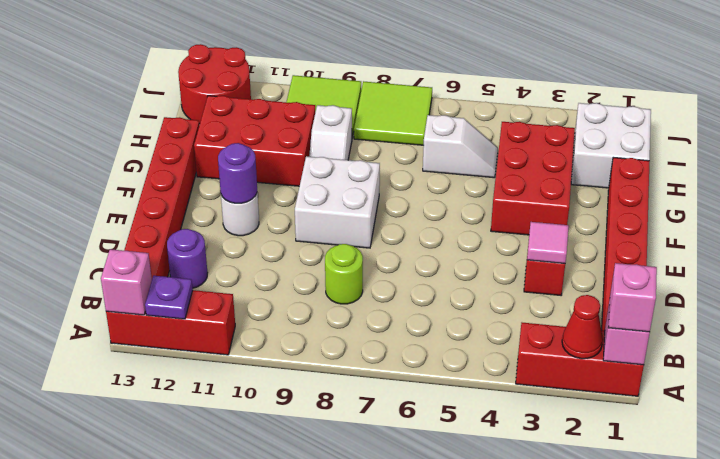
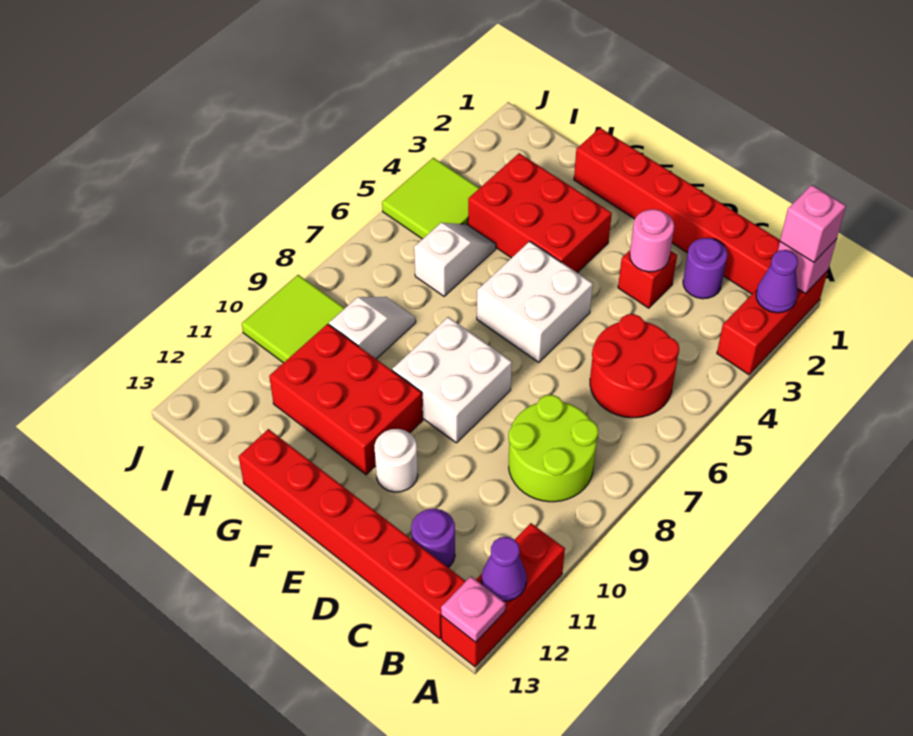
red cone A2 level 2 -> purple cone A2 level 2
purple plate A12 level 2 -> purple cone A12 level 2
pink brick A13 level 2 -> pink plate A13 level 2
lime round brick C8 level 1 -> lime round brick B8:C9 level 1
pink tile D3 level 2 -> pink round brick D3 level 2
purple round brick E11 level 2 -> purple round brick C2 level 1
white slope G9:H9 level 1 top H -> white slope H8:H9 level 1 top 9
red brick G10:H12 level 1 -> red brick F10:H11 level 1
white brick H1:I2 level 1 -> white brick E5:F6 level 1
lime tile I7:J8 level 1 -> lime tile I4:J5 level 1
red round brick I12:J13 level 1 -> red round brick B5:C6 level 1

